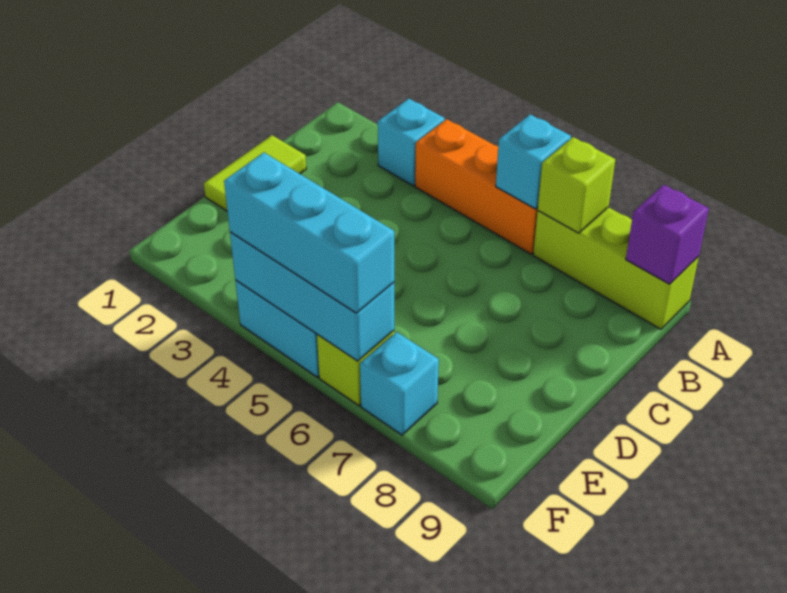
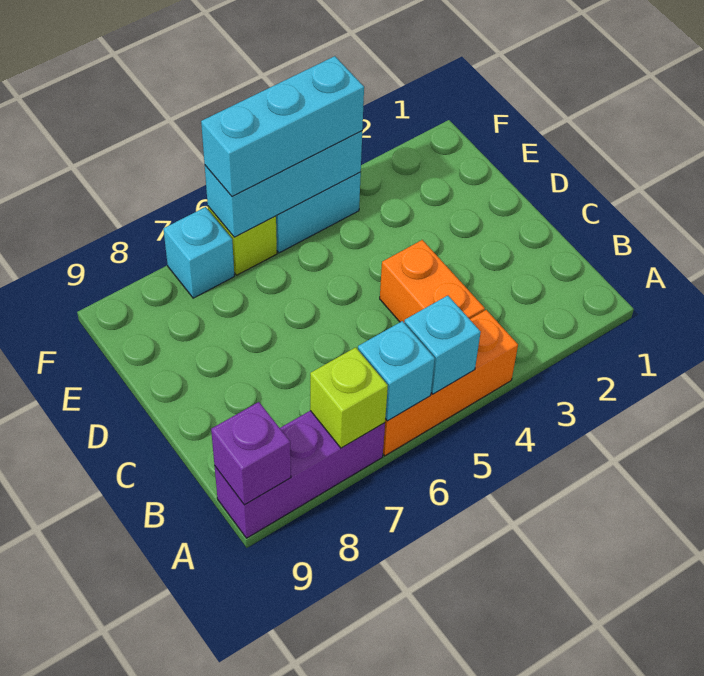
cyan brick A3 level 1 -> cyan brick A5 level 2
lime brick A7:A9 level 1 -> purple brick A7:A9 level 1
none -> orange brick B4:C4 level 1
lime tile C1:D1 level 1 -> none

